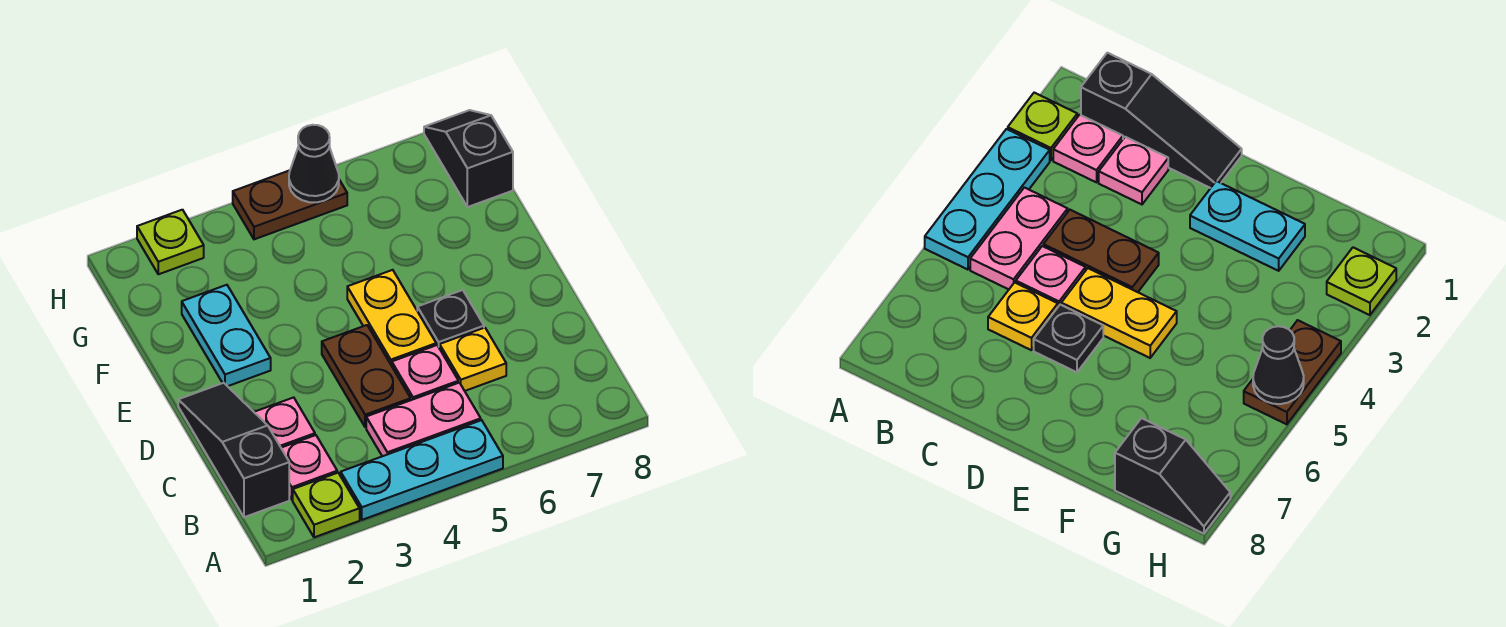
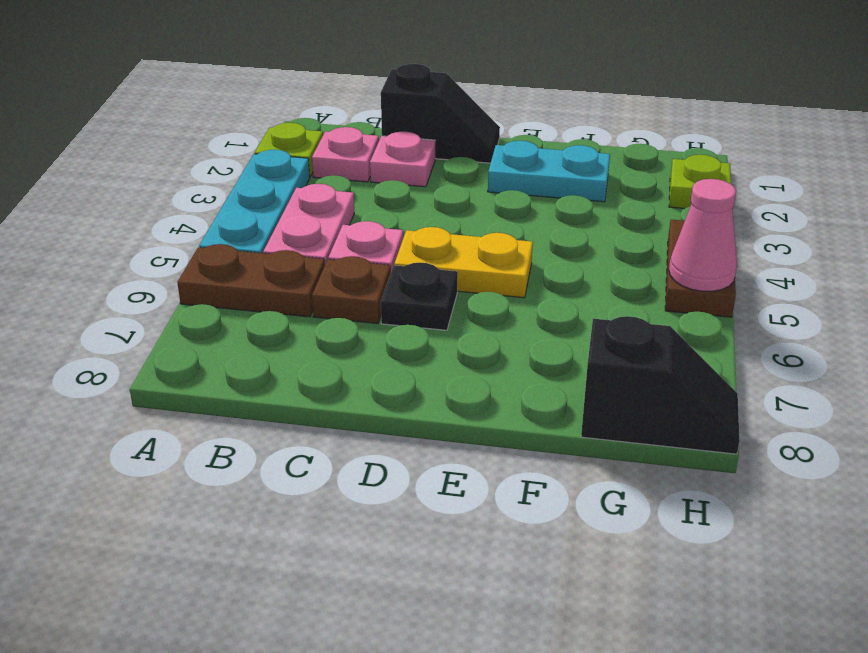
black slope B1:D1 level 1 top B -> black slope C1:D1 level 1 top C
brown plate C4:D4 level 1 -> brown plate A6:B6 level 1
yellow plate C6 level 1 -> brown plate C6 level 1
black cone H5 level 2 -> pink cone H5 level 2

